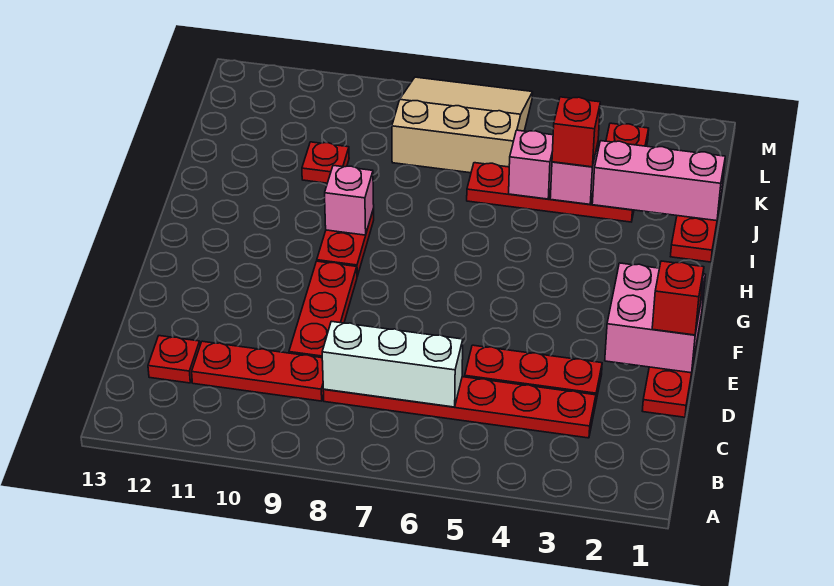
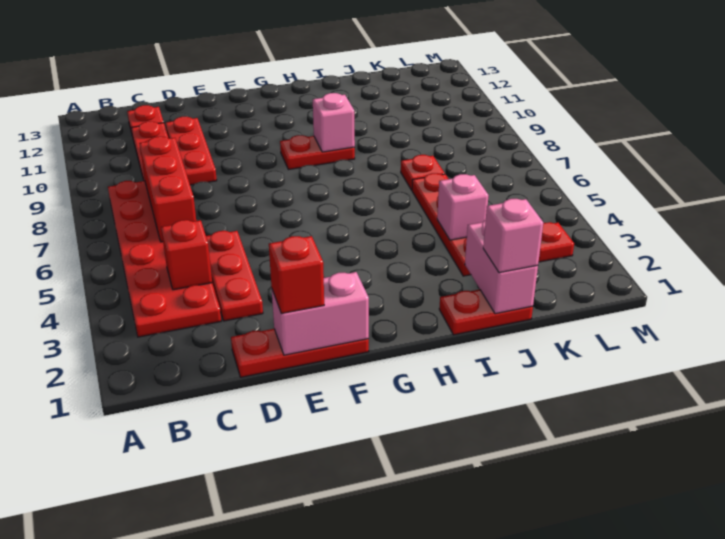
red plate C3:C8 level 1 -> red plate B3:C8 level 1
white brick C6:C8 level 2 -> red brick C6:C8 level 2
red plate D9:F9 level 1 -> red plate D9:D11 level 1
pink brick E1:F2 level 2 -> pink brick E1:F1 level 2
pink brick J1:J3 level 2 -> pink brick J1:J2 level 2
red brick J4 level 3 -> red brick C4 level 2
pink brick J5 level 2 -> pink brick J1 level 3
red plate J10 level 1 -> red plate J7 level 1
tan slope K6:M8 level 1 top K -> none

